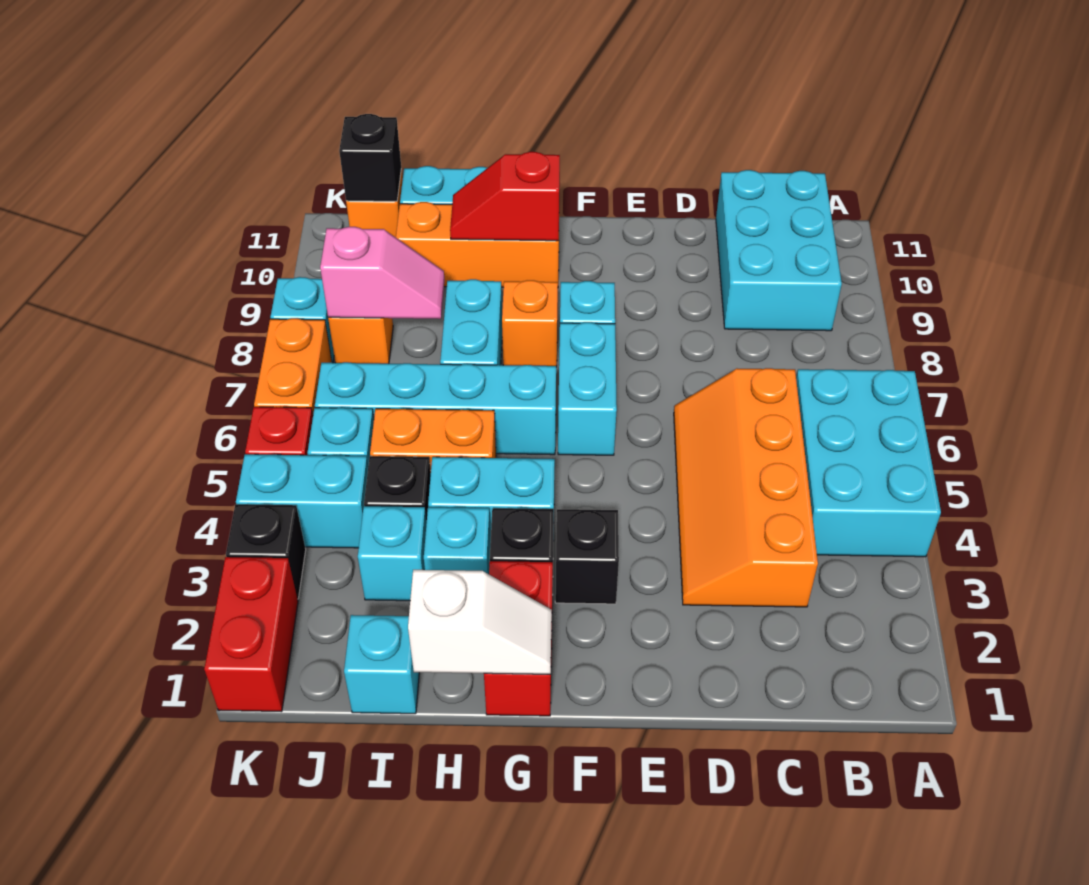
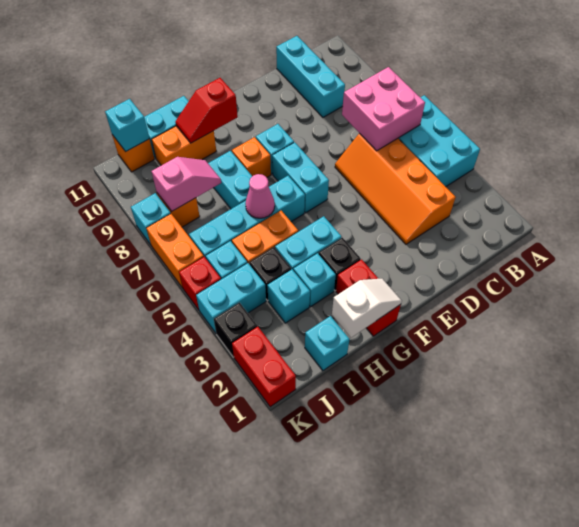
none -> pink brick B6:C7 level 2
cyan brick B9:C11 level 1 -> cyan brick C9:C11 level 1
black brick F3 level 1 -> none
orange brick G10:I10 level 1 -> orange brick H10:I10 level 1
none -> pink cone H6 level 2
black brick J11 level 2 -> cyan brick J11 level 2

